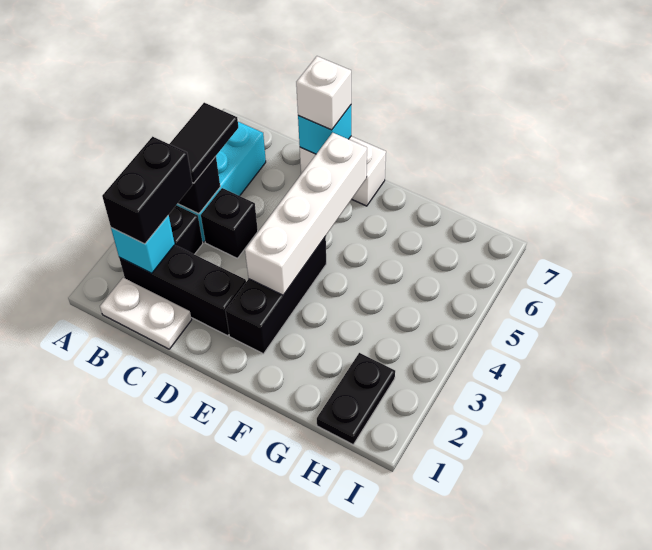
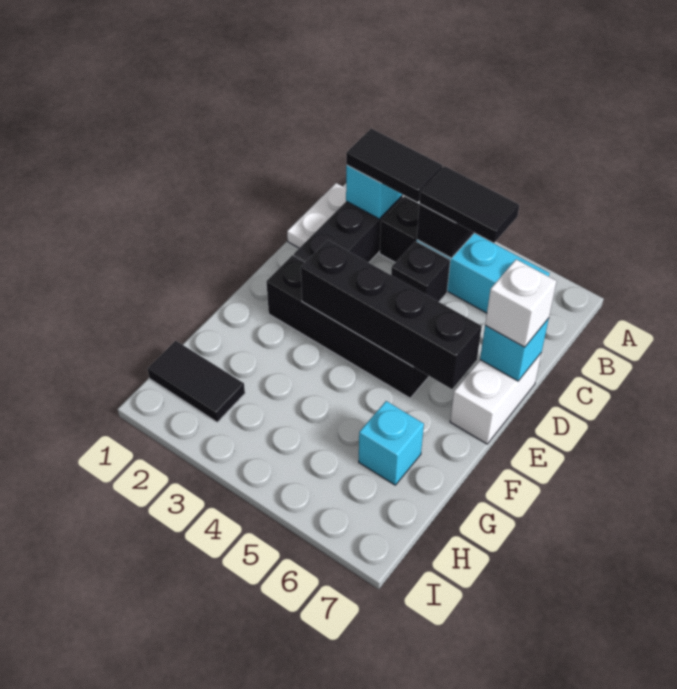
black brick B2:B3 level 3 -> black tile B2:B3 level 3
black brick E2:E4 level 1 -> black brick E2:E5 level 1
white brick E3:E6 level 2 -> black brick E3:E6 level 2
none -> cyan brick G6 level 1
black plate H1:H2 level 1 -> black tile H1:H2 level 1

